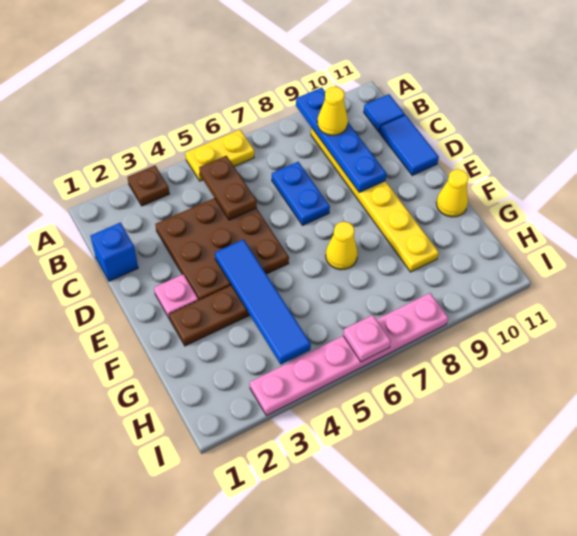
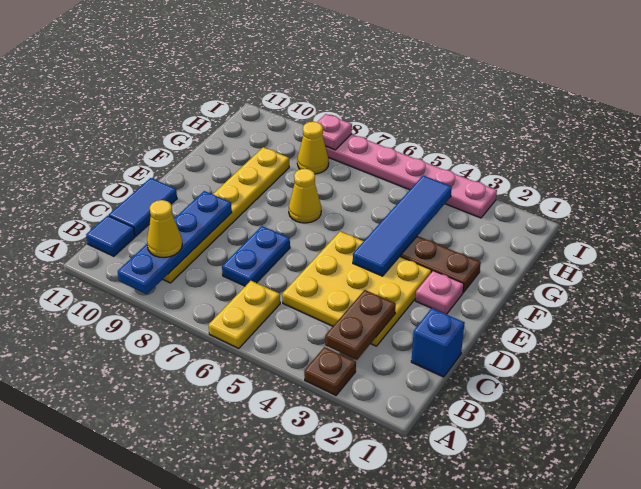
yellow plate A5:A6 level 1 -> yellow plate A6:B6 level 1
brown plate B5:C5 level 2 -> brown plate B3:C3 level 2
brown plate C3:E5 level 1 -> yellow plate C3:E5 level 1
yellow cone F11 level 1 -> yellow cone H8 level 1
pink plate I6 level 2 -> pink plate I8 level 2

